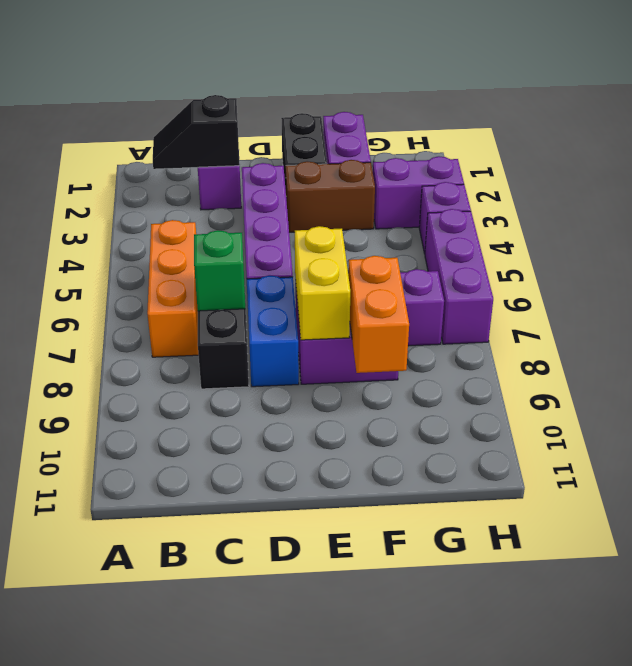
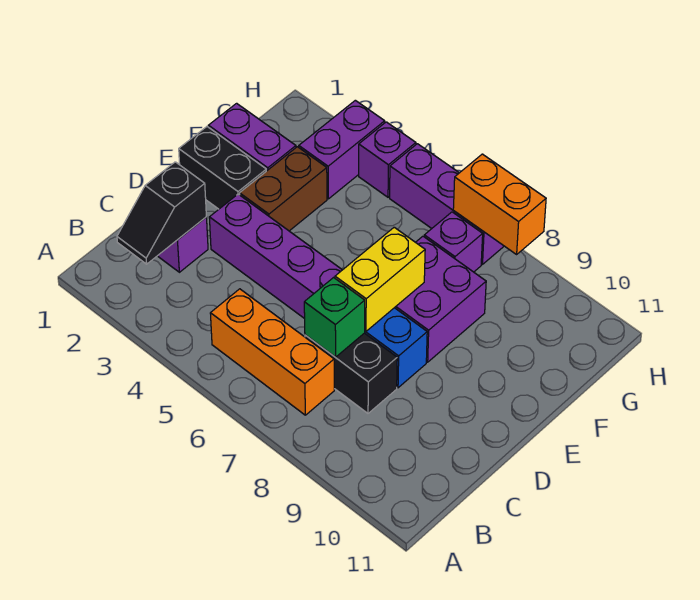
yellow brick E7:E8 level 2 -> yellow brick D7:E7 level 2
orange brick F8:F9 level 2 -> orange brick H7:H8 level 2

